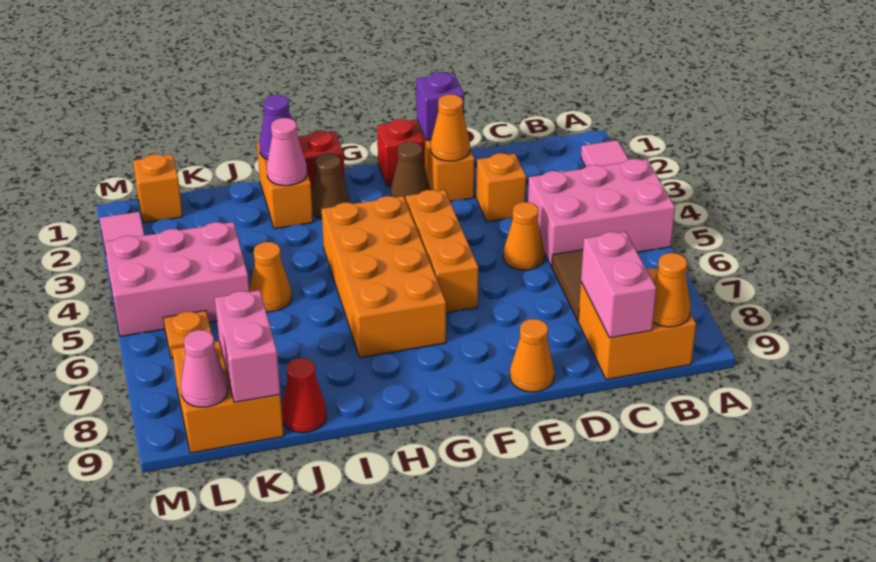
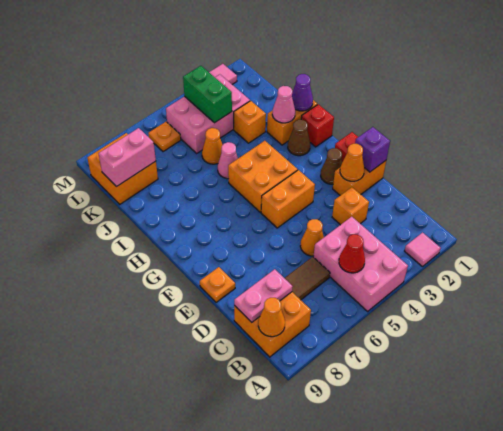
pink brick C8:C9 level 2 -> pink plate C8:C9 level 2
orange cone E9 level 1 -> orange plate E9 level 1
orange brick F4:F6 level 1 -> orange brick F4:F5 level 1
orange brick G4:H7 level 1 -> orange brick G4:H5 level 1
red cone J9 level 1 -> red cone B5 level 2
pink brick K4:M5 level 1 -> pink brick K3:L5 level 1
none -> green brick K4:L4 level 2
orange brick L1 level 1 -> orange brick J3 level 1
pink cone L9 level 2 -> pink cone I5 level 1

